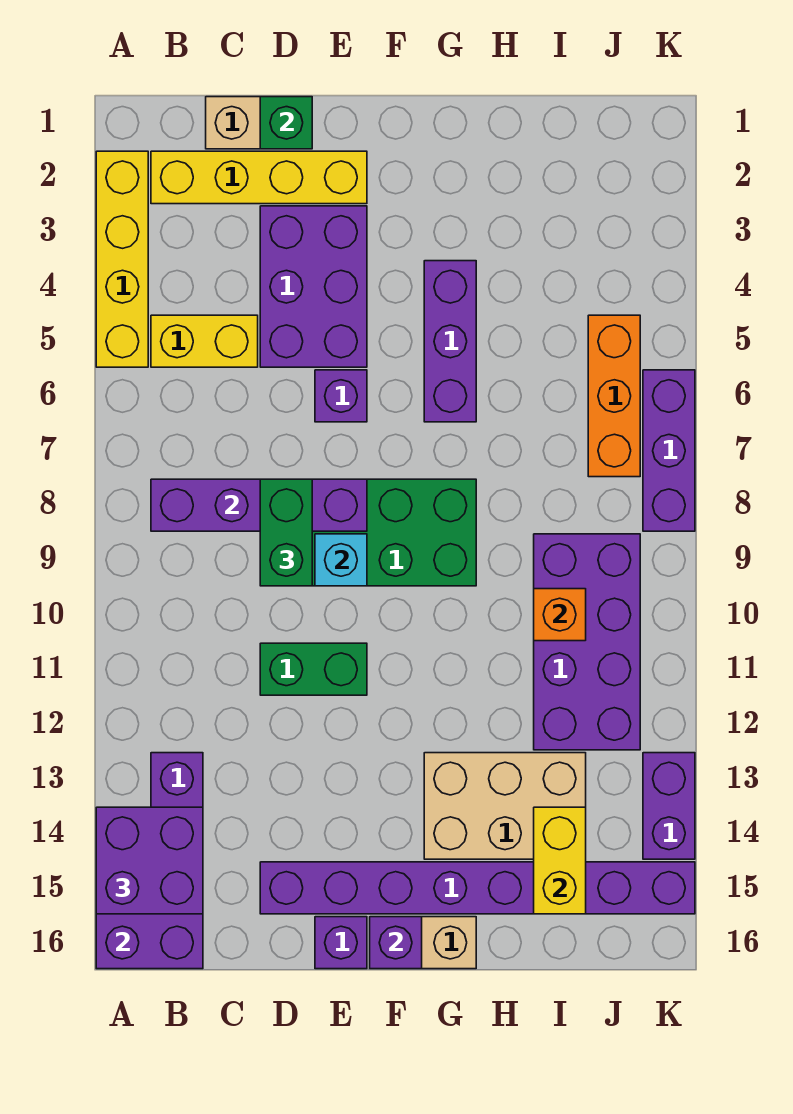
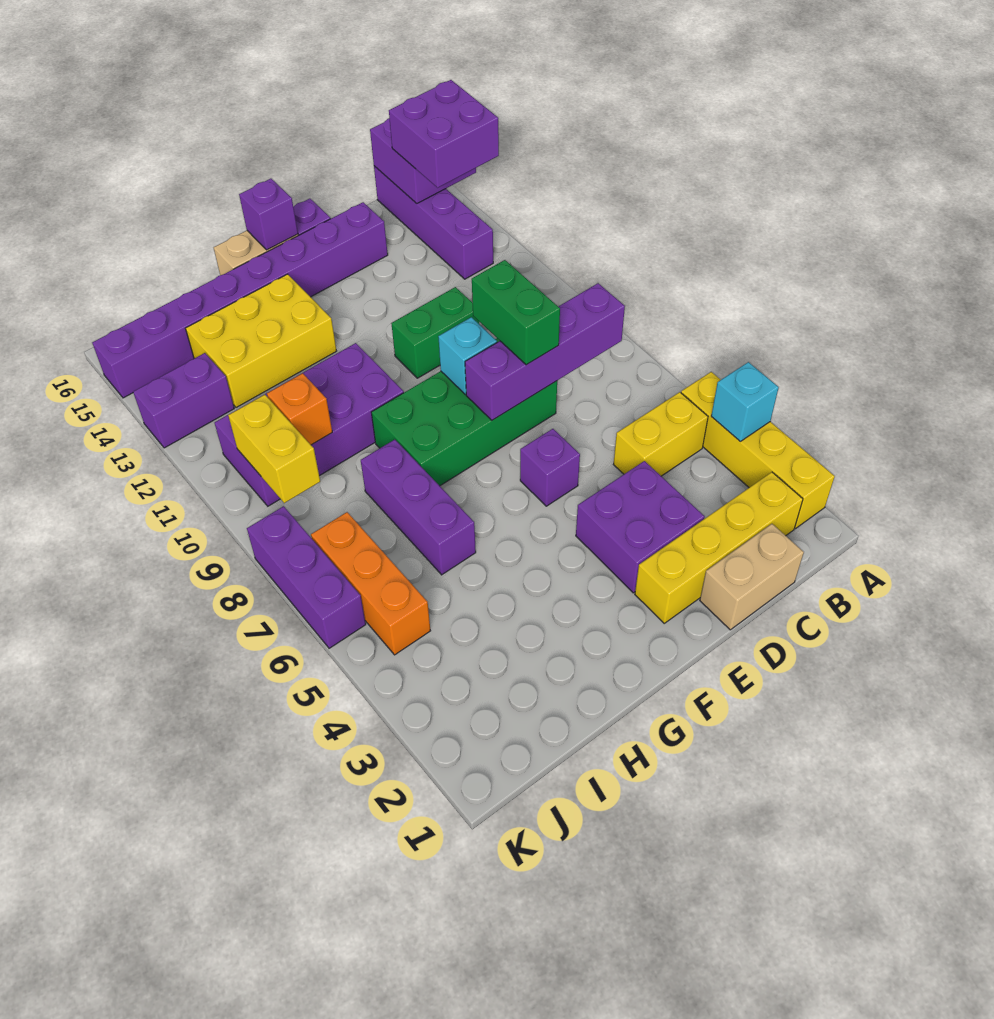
none -> cyan brick A4 level 2
green brick D1 level 2 -> none
purple brick D3:E5 level 1 -> purple brick D3:E4 level 1
purple brick G4:G6 level 1 -> purple brick H6:H8 level 1
tan brick G13:I14 level 1 -> yellow brick G13:I14 level 1
purple brick I9:J12 level 1 -> purple brick G10:J11 level 1
yellow brick I14:I15 level 2 -> yellow brick J9:J10 level 2
purple brick K13:K14 level 1 -> purple brick J13:K13 level 1

